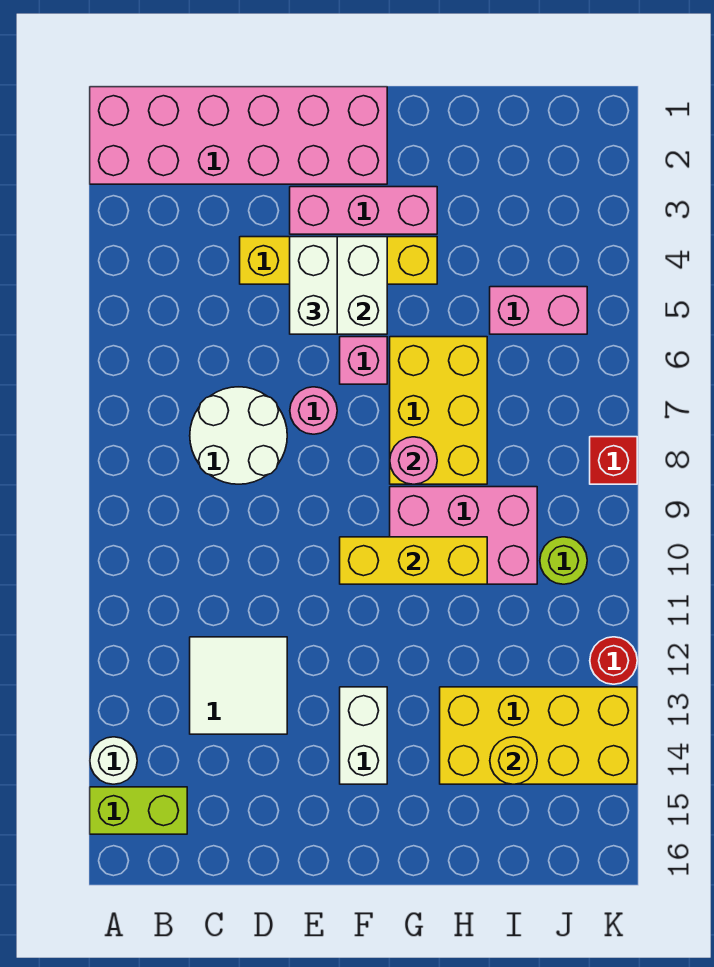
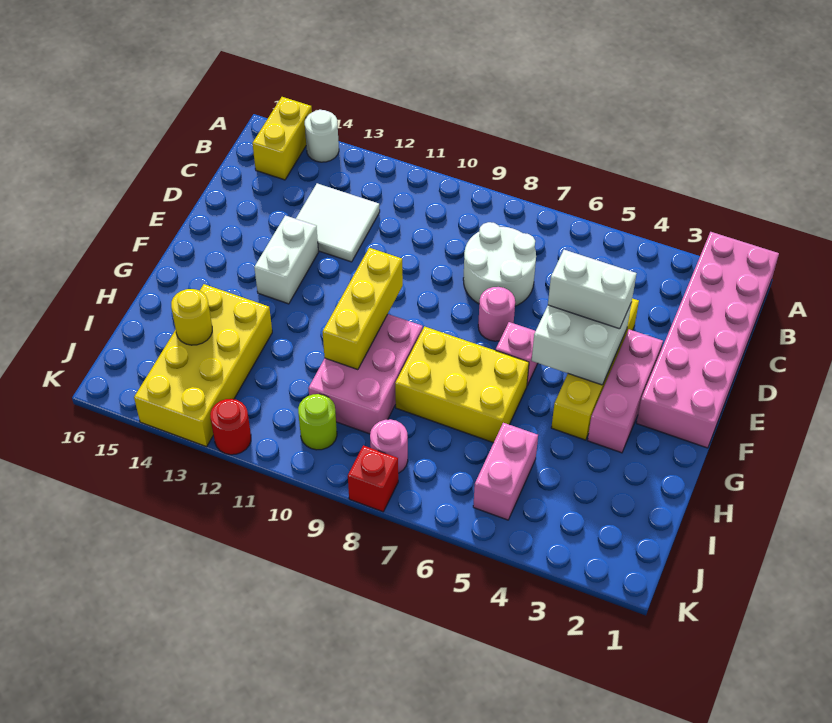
lime brick A15:B15 level 1 -> yellow brick A15:B15 level 1
white brick F13:F14 level 1 -> white brick E13:F13 level 1
pink round brick G8 level 2 -> pink round brick J8 level 1

